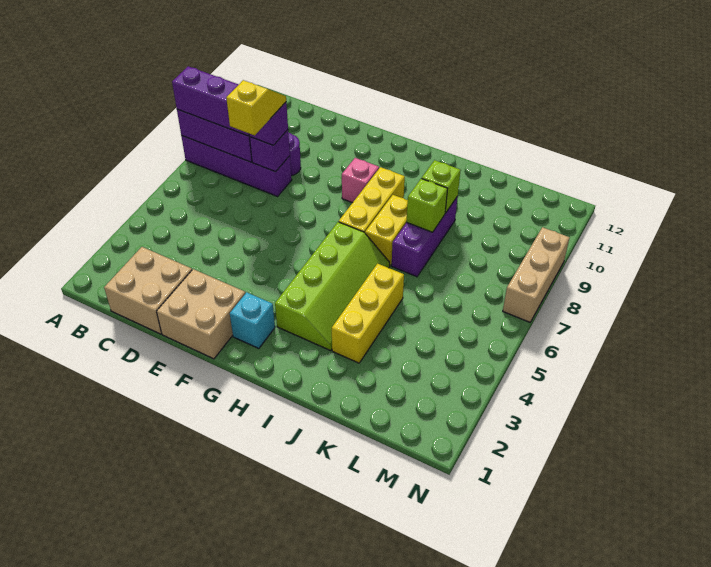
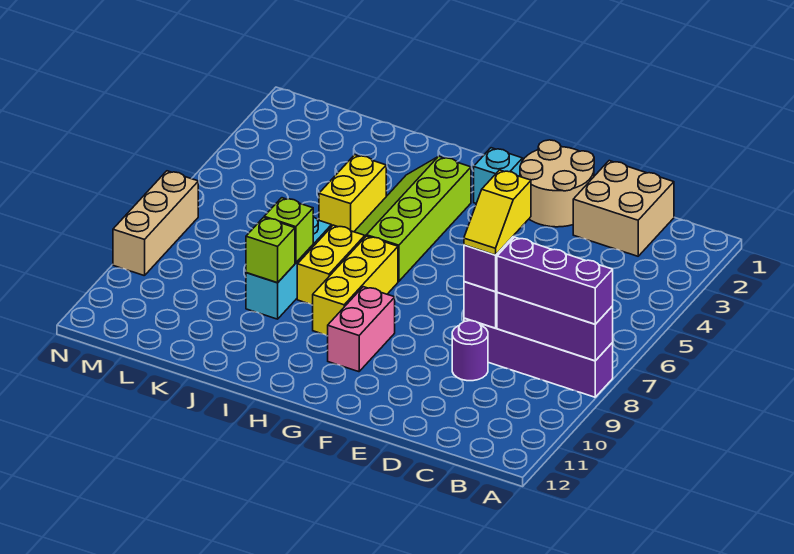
tan brick E1:F2 level 1 -> tan round brick E1:F2 level 1
pink brick G9 level 1 -> pink brick G9:G10 level 1
yellow brick J3:J5 level 1 -> yellow brick J4:J5 level 1
purple brick J7:J9 level 1 -> cyan brick J7:J9 level 1

